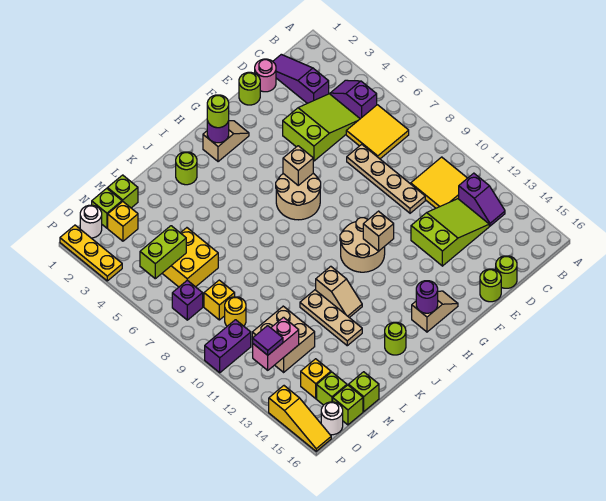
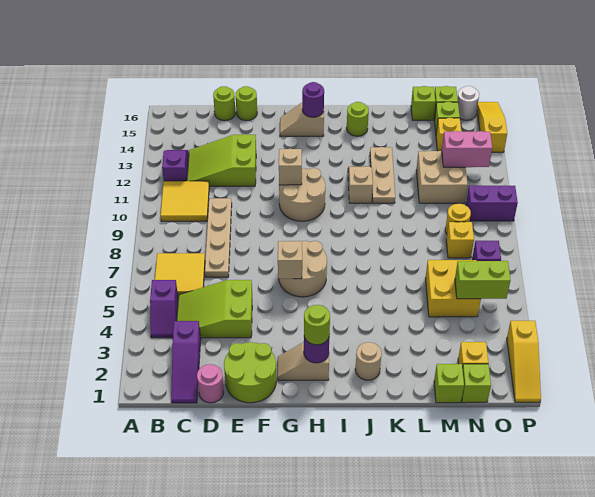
lime round brick E1 level 1 -> lime round brick E1:F2 level 1
lime round brick J2 level 1 -> tan round brick J2 level 1
white round brick O1 level 1 -> none
purple tile O12 level 3 -> none
yellow plate P1:P3 level 1 -> yellow slope P1:P3 level 1 top 3

